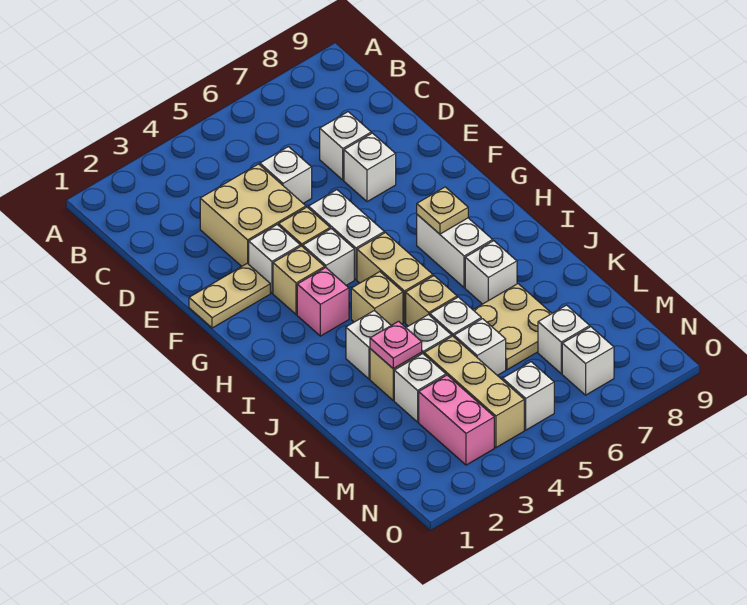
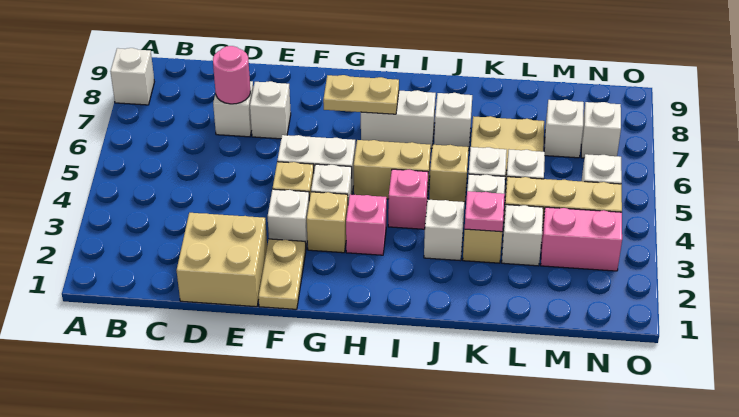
tan brick D3:E4 level 1 -> tan brick D1:E2 level 1
white brick D5 level 1 -> white brick A8 level 1
none -> pink round brick D7 level 2
tan plate H7 level 2 -> tan plate G7:H7 level 2
tan brick I4 level 1 -> pink brick I4 level 1

